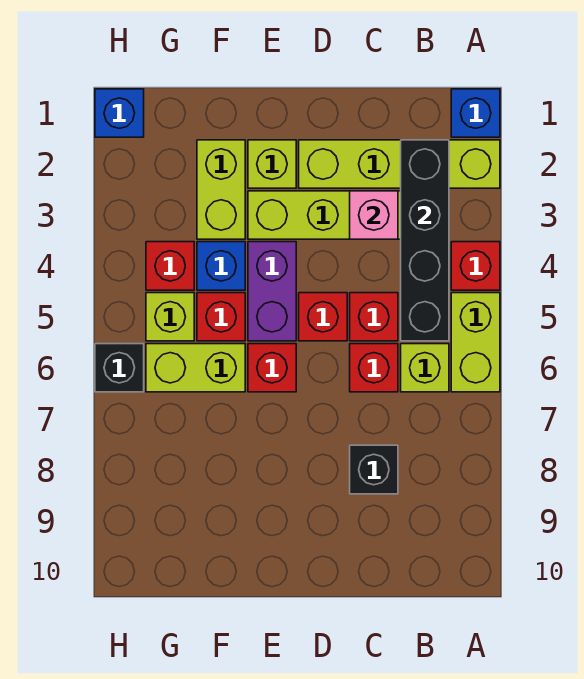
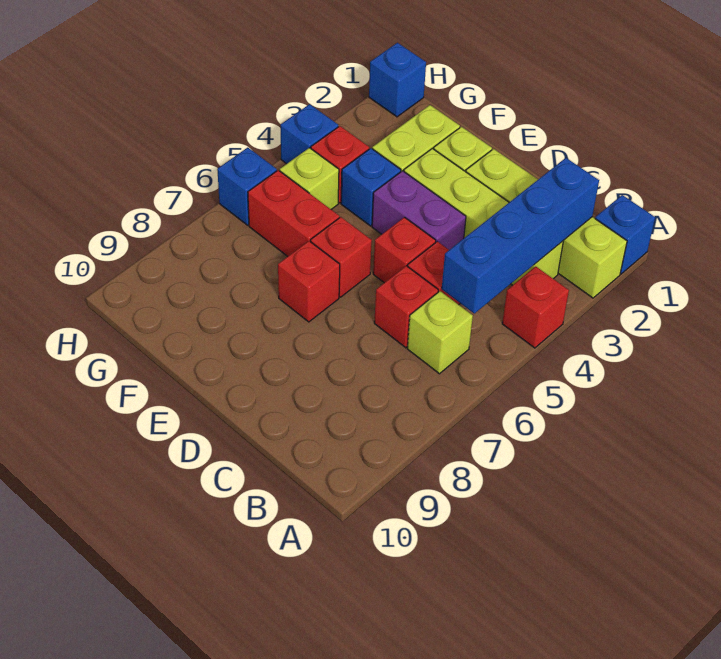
lime brick A5:A6 level 1 -> none
black brick B2:B5 level 2 -> blue brick B2:B5 level 2
pink brick C3 level 2 -> none
black brick C8 level 1 -> none
purple brick E4:E5 level 1 -> purple brick D4:E4 level 1
red brick F5 level 1 -> red brick E7 level 1
lime brick F6:G6 level 1 -> red brick F6:G6 level 1
none -> blue brick H4 level 1
black brick H6 level 1 -> blue brick H6 level 1

